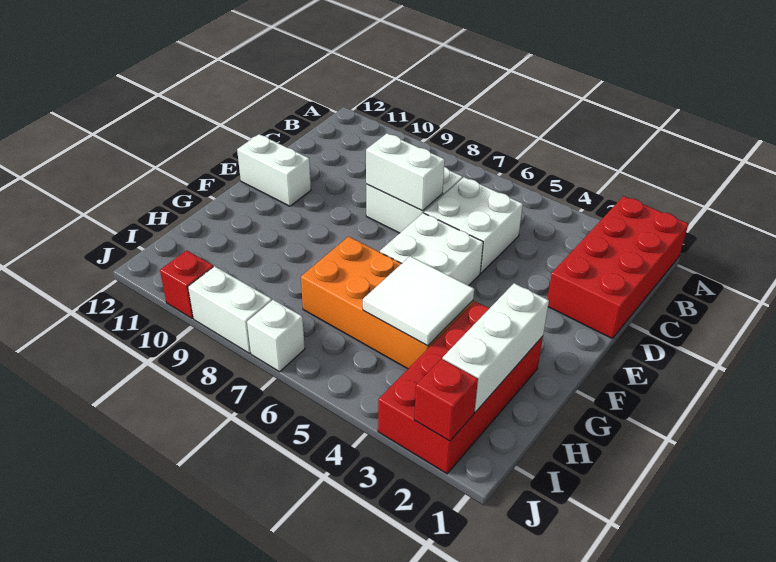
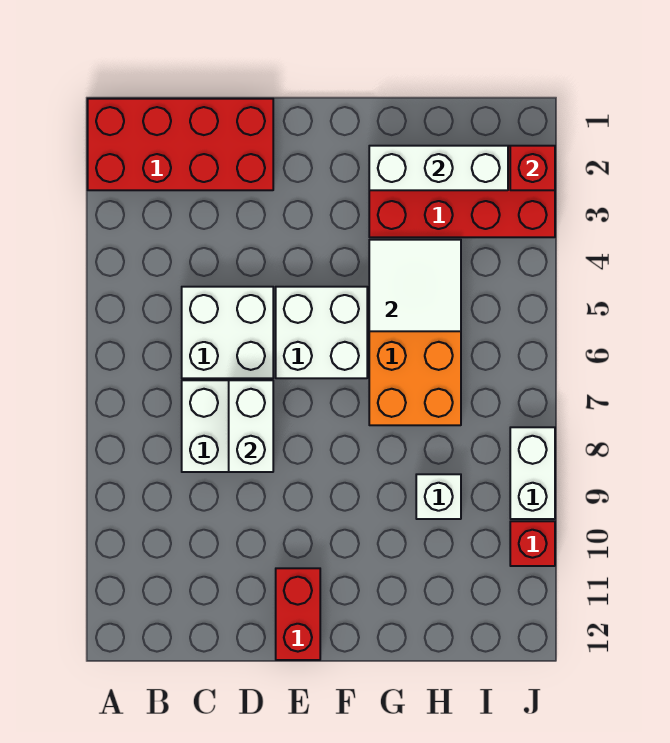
white brick E11:E12 level 1 -> red brick E11:E12 level 1
white brick J7 level 1 -> white brick H9 level 1

